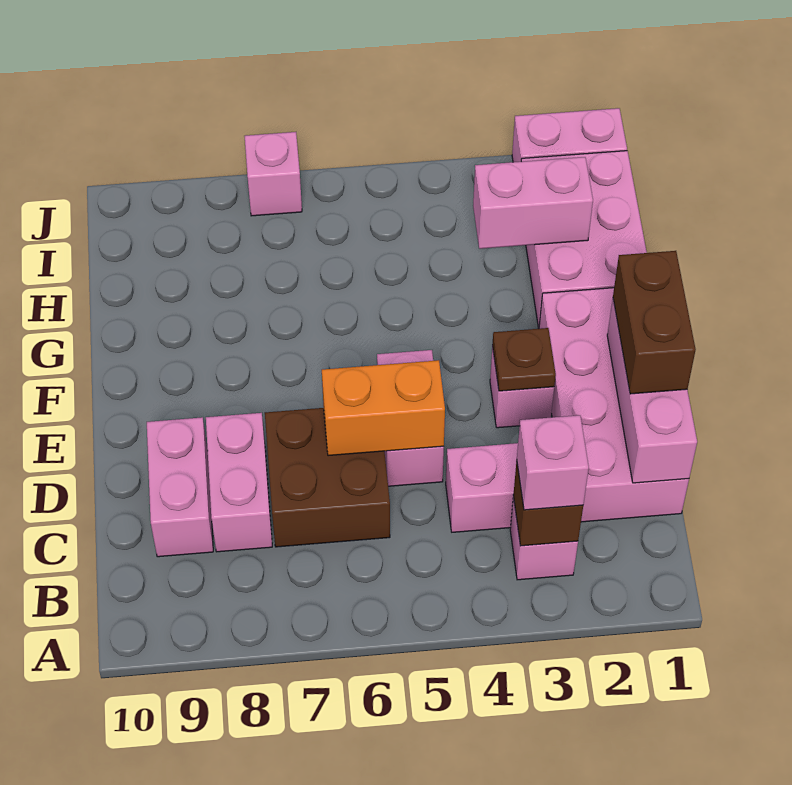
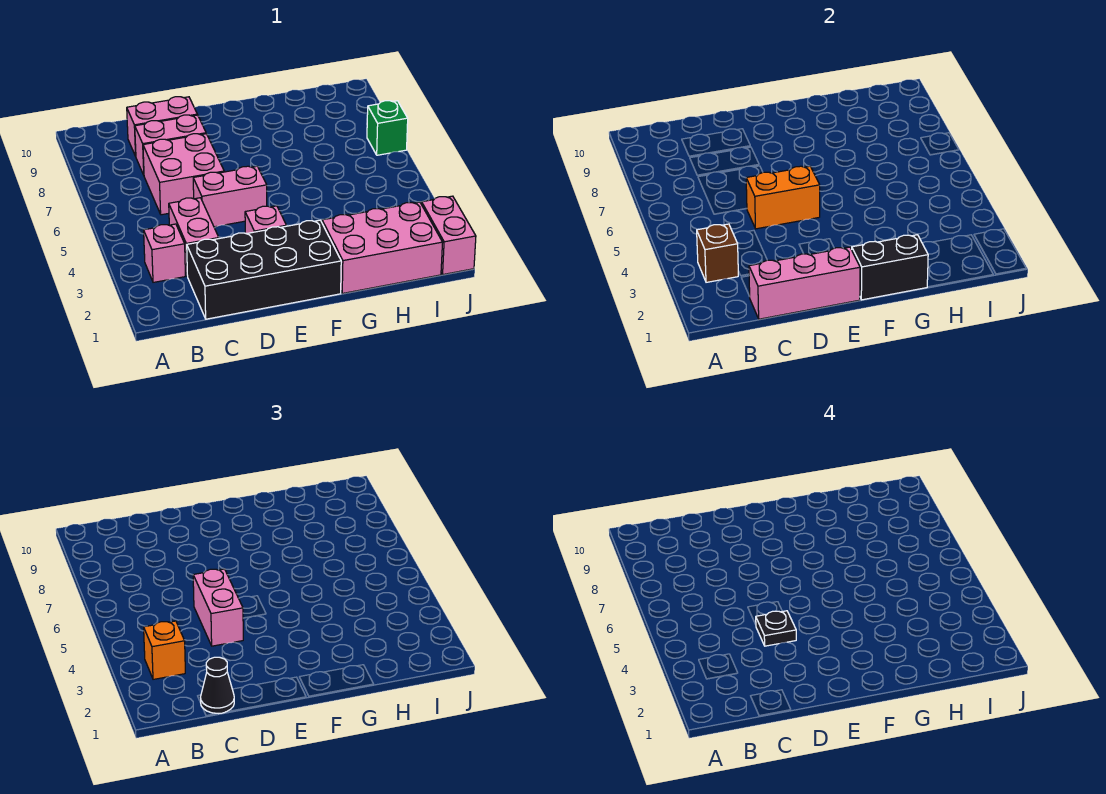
pink brick B3 level 3 -> orange brick B3 level 3
pink brick C1:F2 level 1 -> black brick C1:F2 level 1
none -> black cone C1 level 3
brown brick C6:D7 level 1 -> pink brick C6:D7 level 1
brown brick D1:E1 level 3 -> none
none -> black plate D4 level 4
orange brick D5:D6 level 2 -> orange brick D5:E5 level 2
brown plate E3 level 2 -> none
none -> black brick F1:G1 level 2
pink brick H2:H3 level 2 -> pink brick D4:D5 level 3
pink brick J7 level 1 -> green brick J7 level 1

